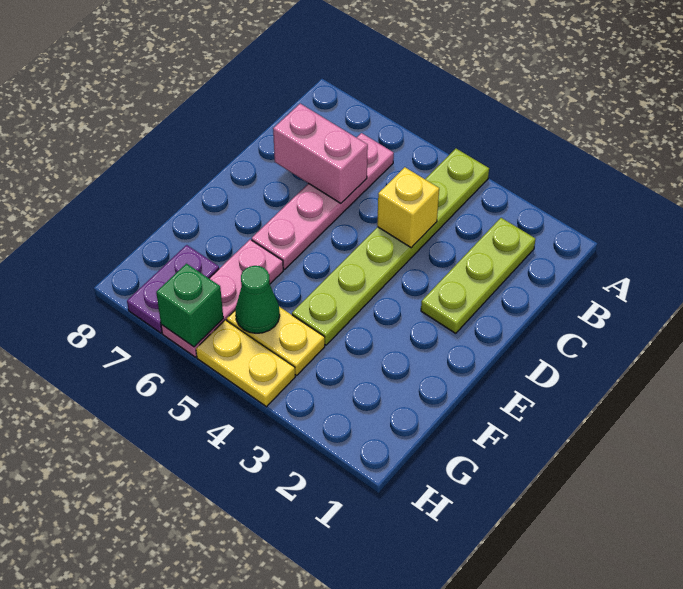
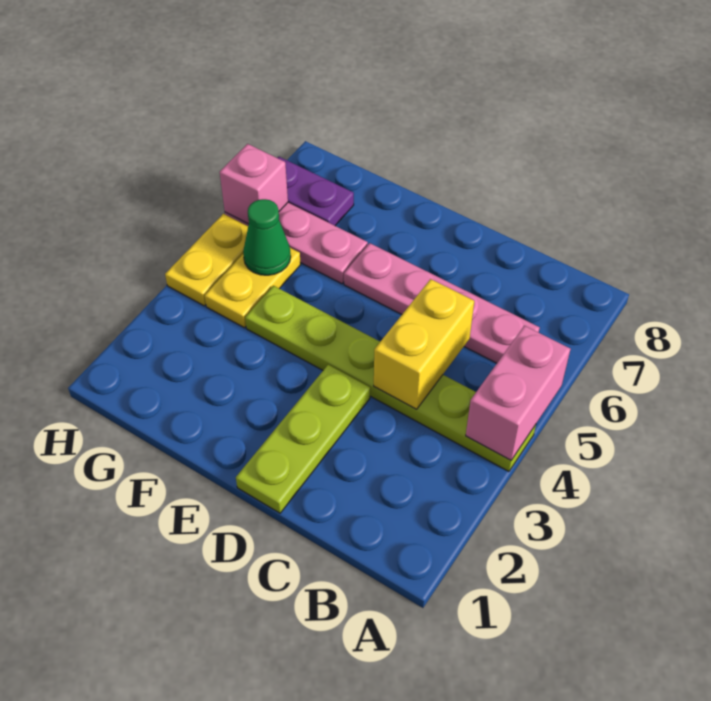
lime plate B2:D2 level 1 -> lime plate D1:D3 level 1
yellow brick C4 level 2 -> yellow brick C4:C5 level 2
pink brick C6:C7 level 2 -> pink brick A4:A5 level 2
green brick H6 level 2 -> pink brick H6 level 2

